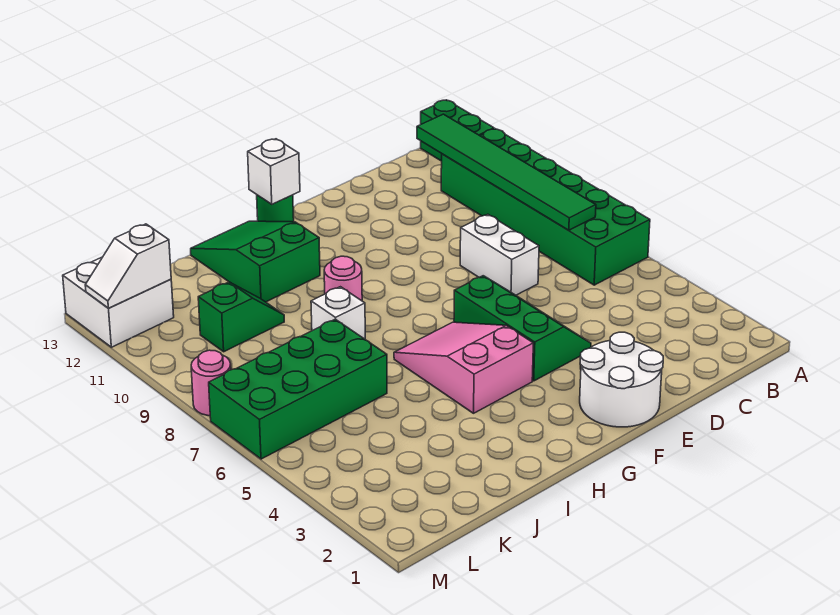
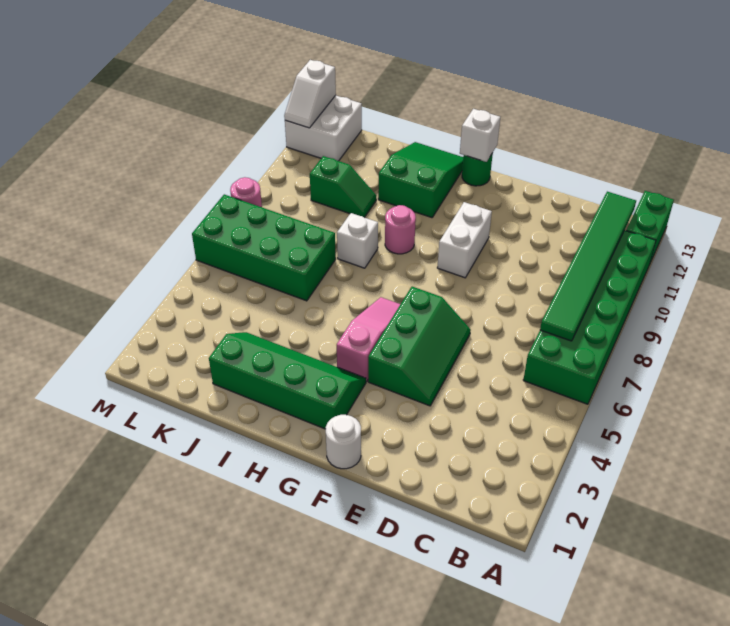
white brick D7:D8 level 1 -> white brick F9:F10 level 1
white round brick E1:F2 level 1 -> white round brick F1 level 1
none -> green slope G2:J3 level 1 top 2
pink slope G4:H6 level 1 top 4 -> pink slope G4:G6 level 1 top 4
white slope L12:M12 level 2 top L -> white slope M12:M13 level 2 top 13

